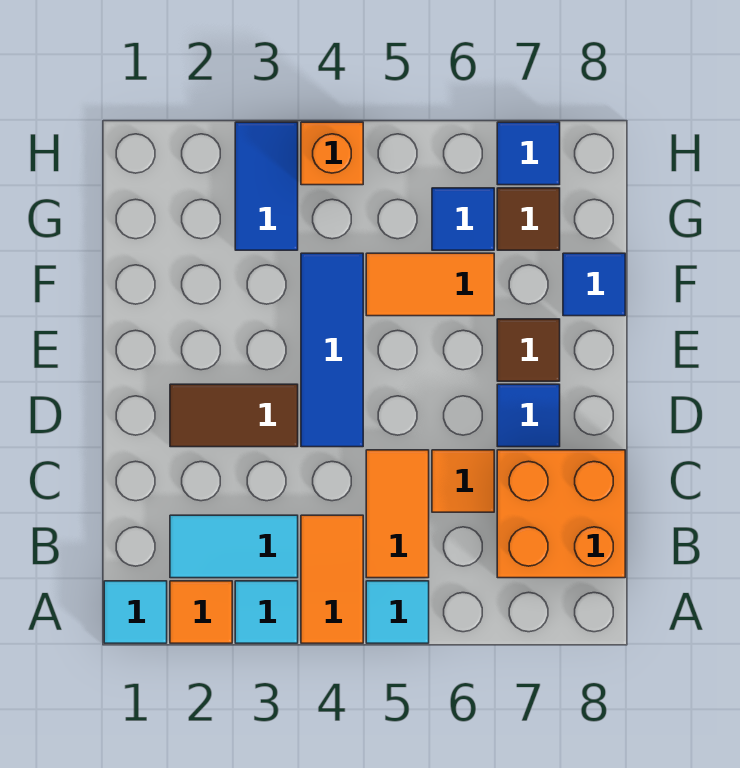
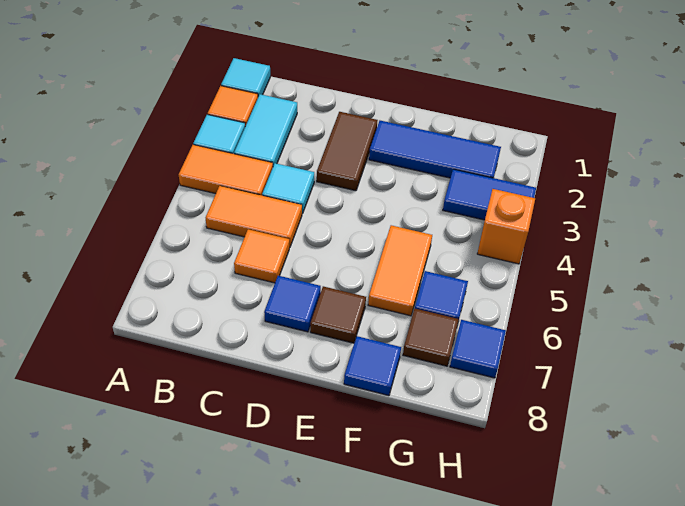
cyan tile A5 level 1 -> cyan tile C4 level 1
orange brick B7:C8 level 1 -> none
blue tile D4:F4 level 1 -> blue tile E2:G2 level 1

